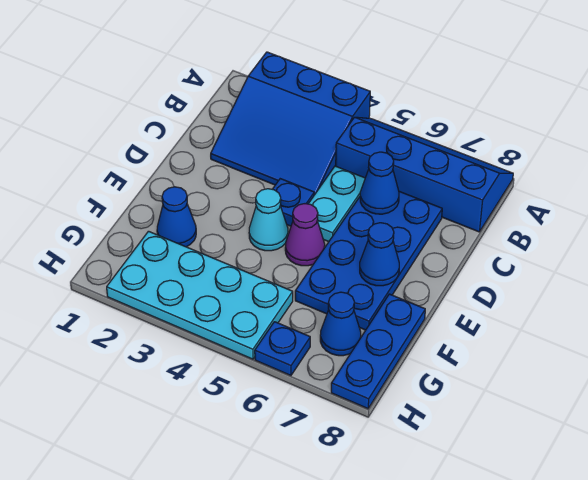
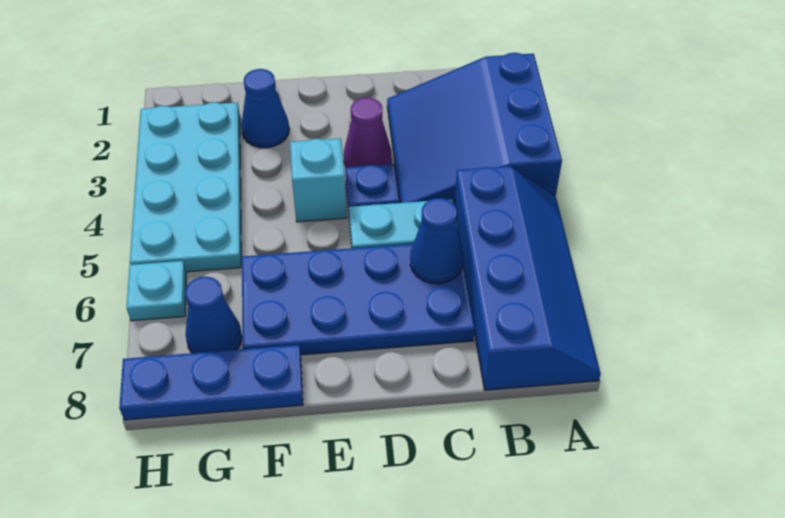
cyan cone E4 level 1 -> cyan brick E4 level 1
purple cone E5 level 1 -> purple cone D3 level 1
blue cone E7 level 2 -> none
blue plate H6 level 1 -> cyan plate H6 level 1

